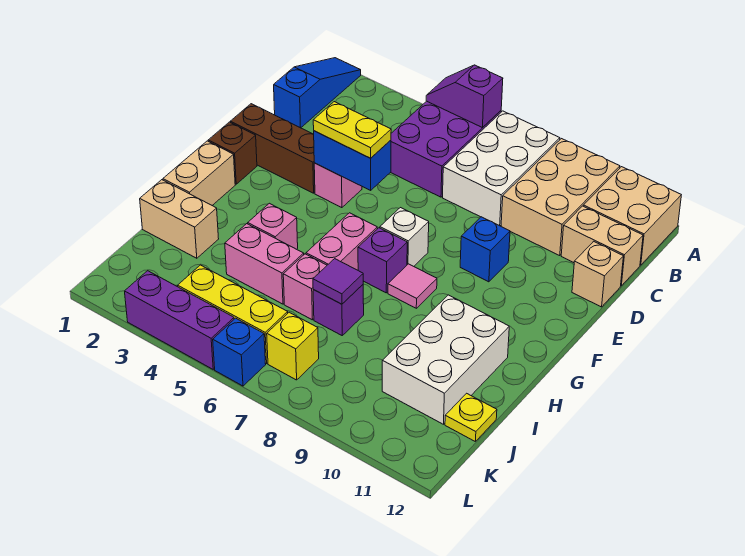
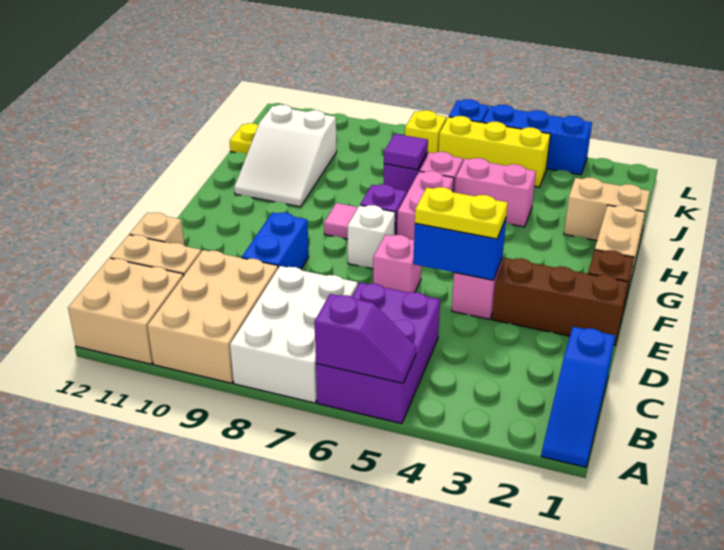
blue brick E9 level 1 -> blue brick D9:E9 level 1
pink brick H4 level 1 -> pink brick E6 level 1
white brick H10:J11 level 1 -> white slope H10:J11 level 1 top J
purple brick L3:L5 level 1 -> blue brick L3:L5 level 1

